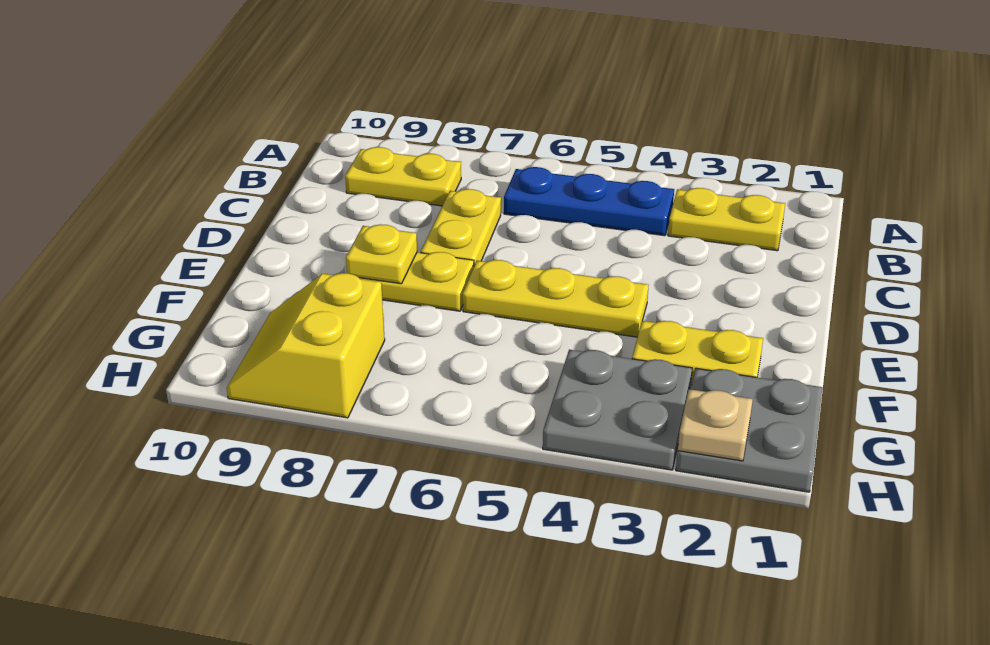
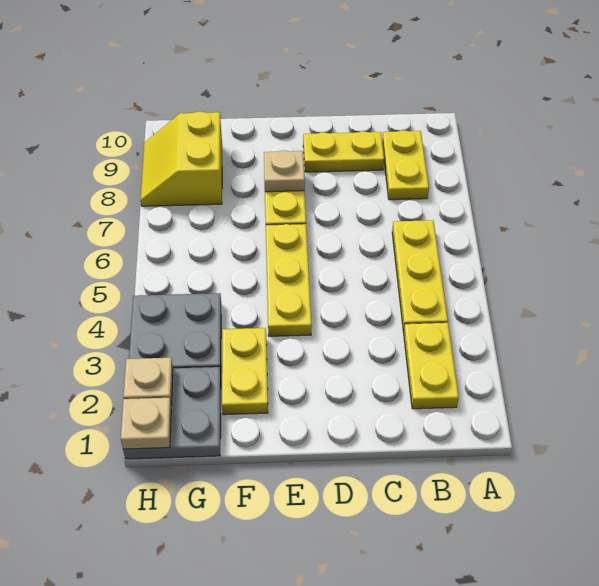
blue plate B4:B6 level 1 -> yellow plate B4:B6 level 1
yellow plate C7:D7 level 1 -> yellow plate C9:D9 level 1
yellow plate E8 level 2 -> tan plate E8 level 2
yellow slope G8:H9 level 1 top 8 -> yellow slope G8:H9 level 1 top G
none -> tan plate H1 level 2

